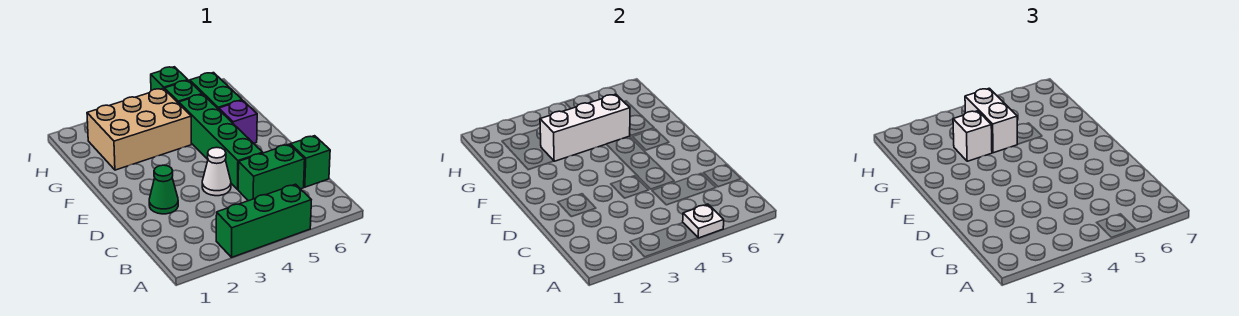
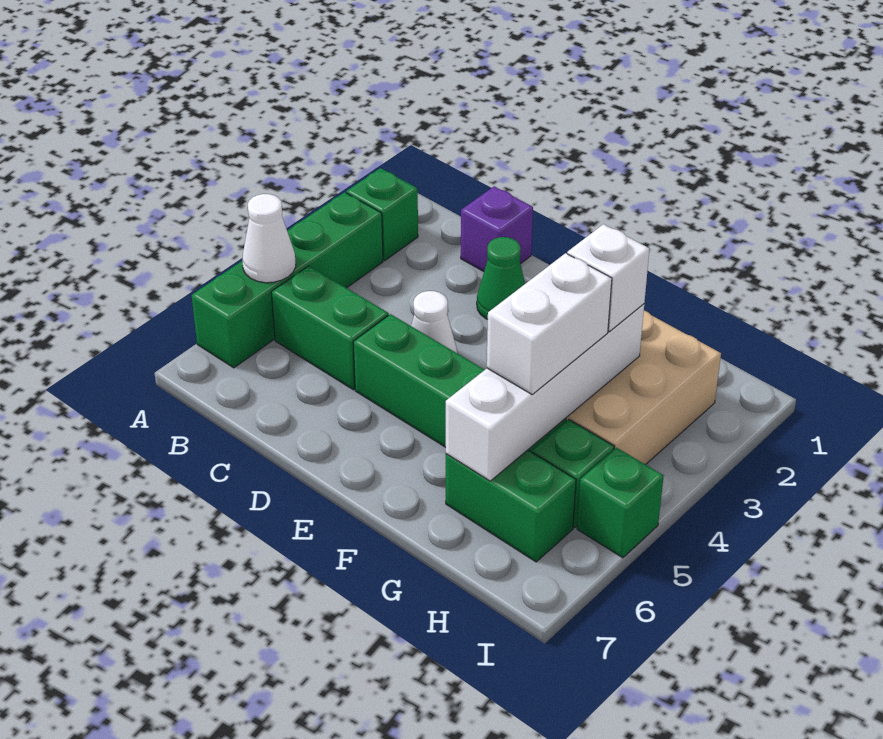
green brick A3:A5 level 1 -> green brick A3:A6 level 1
white plate A5 level 2 -> white cone A5 level 2
green brick C5:C6 level 1 -> green brick B5:C5 level 1
green brick C7 level 1 -> green brick A2 level 1
purple brick F6 level 1 -> purple brick C1 level 1
white brick G3:G5 level 2 -> white brick G3:G6 level 2
white brick G4:H4 level 3 -> white brick G4:G5 level 3

